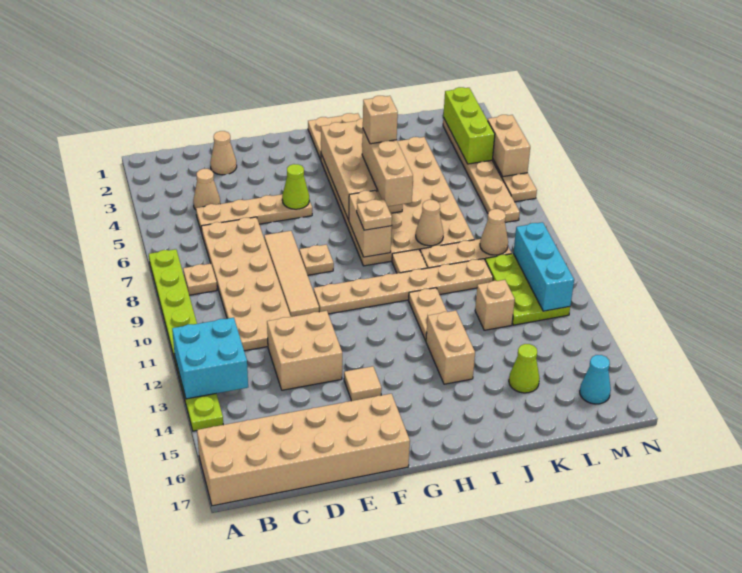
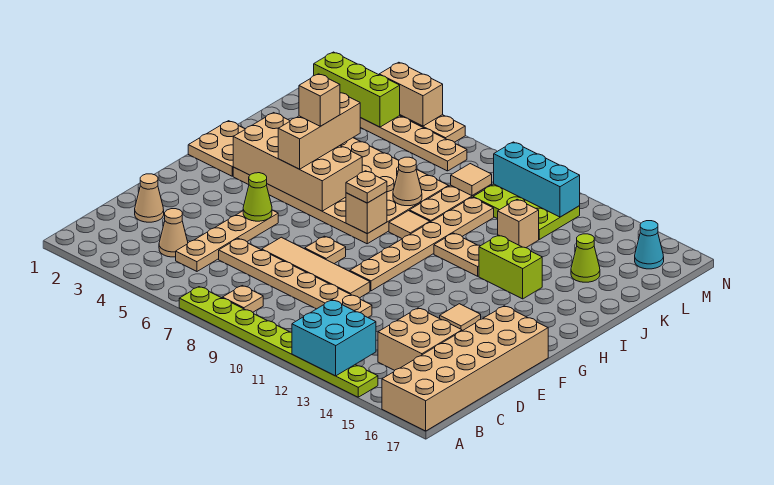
tan plate C6:D11 level 1 -> tan plate D6:D11 level 1
tan brick D12:E13 level 1 -> tan brick C14:D15 level 1
tan brick H7:H8 level 2 -> tan brick H8 level 2
tan brick I5:I7 level 3 -> tan brick H5:J5 level 3
tan brick I13:I14 level 1 -> lime brick I13:I14 level 1
tan cone L9 level 2 -> tan tile L9 level 2

